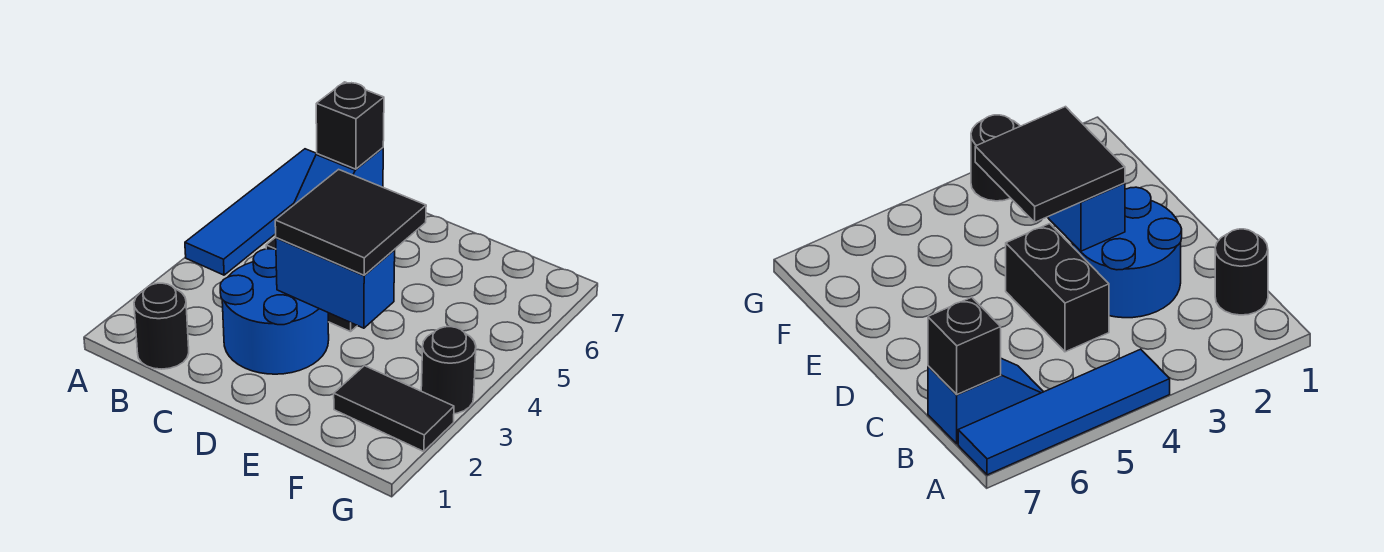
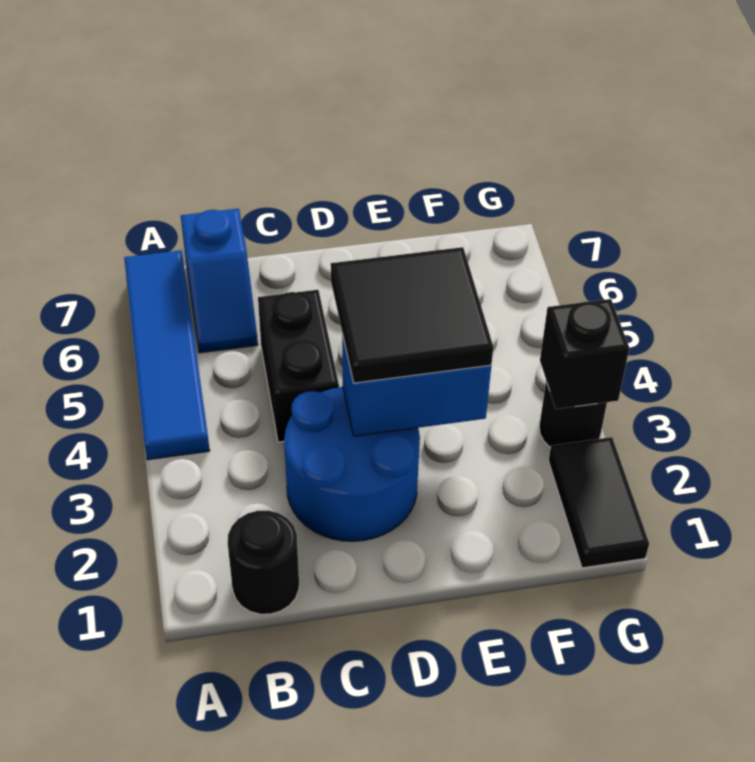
black brick B7 level 2 -> black brick G3 level 2
black brick C4:D4 level 1 -> black brick C4:C5 level 1
black tile F2:G2 level 1 -> black tile G1:G2 level 1

